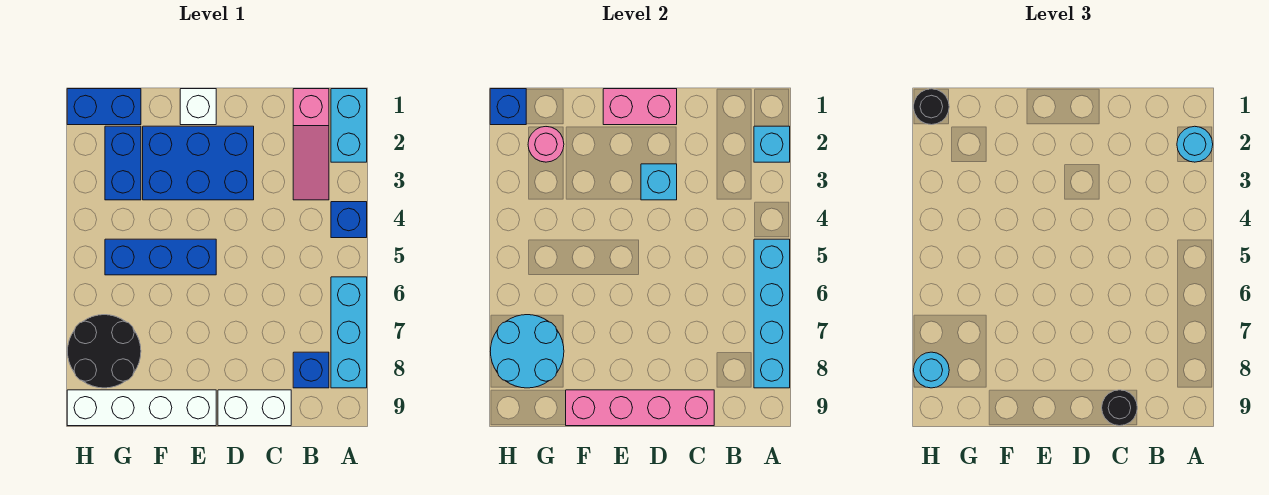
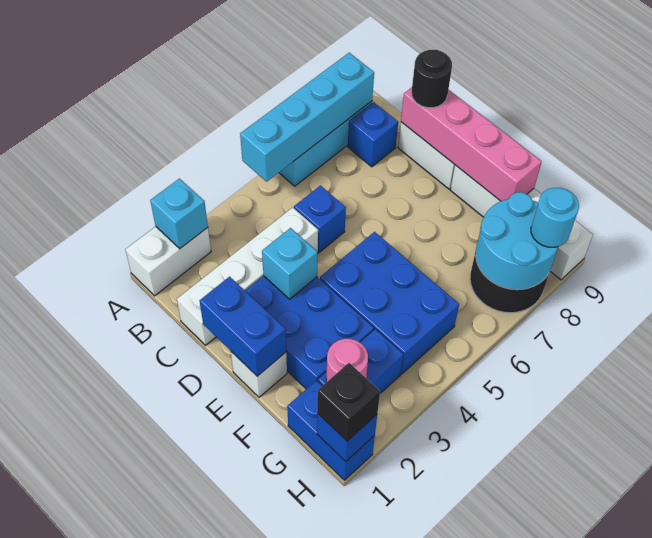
cyan brick A1:A2 level 1 -> white brick A1:A2 level 1
cyan round brick A2 level 3 -> none
blue brick A4 level 1 -> blue brick C5 level 1
pink slope B1:B3 level 1 top 1 -> none
none -> white brick C1:C4 level 1
pink brick D1:E1 level 2 -> blue brick D1:E1 level 2
blue brick E5:G5 level 1 -> blue brick E4:G5 level 1
black round brick H1 level 3 -> black brick H1 level 3

